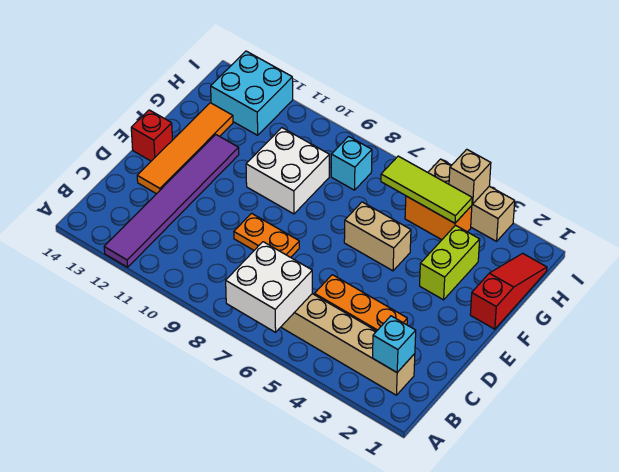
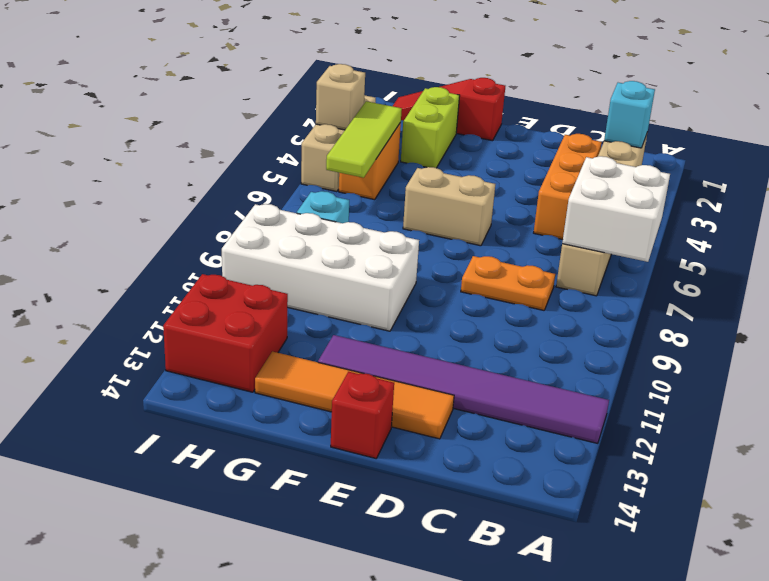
orange plate D8:D9 level 1 -> orange plate C8:D8 level 1
lime brick F3:G3 level 1 -> lime brick G2:G3 level 1
tan brick F5:F6 level 1 -> tan brick E6:F6 level 1
white brick F9:G10 level 1 -> white brick F9:I10 level 1
cyan brick H12:I13 level 1 -> red brick H12:I13 level 1

